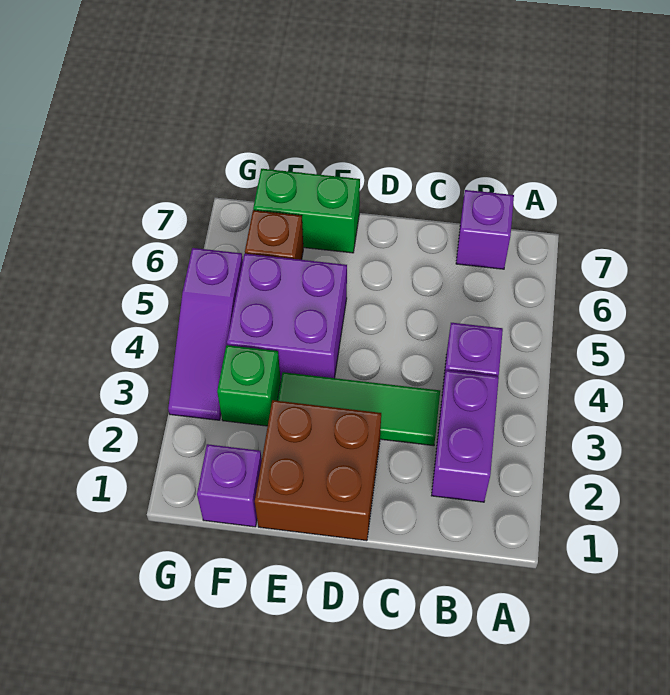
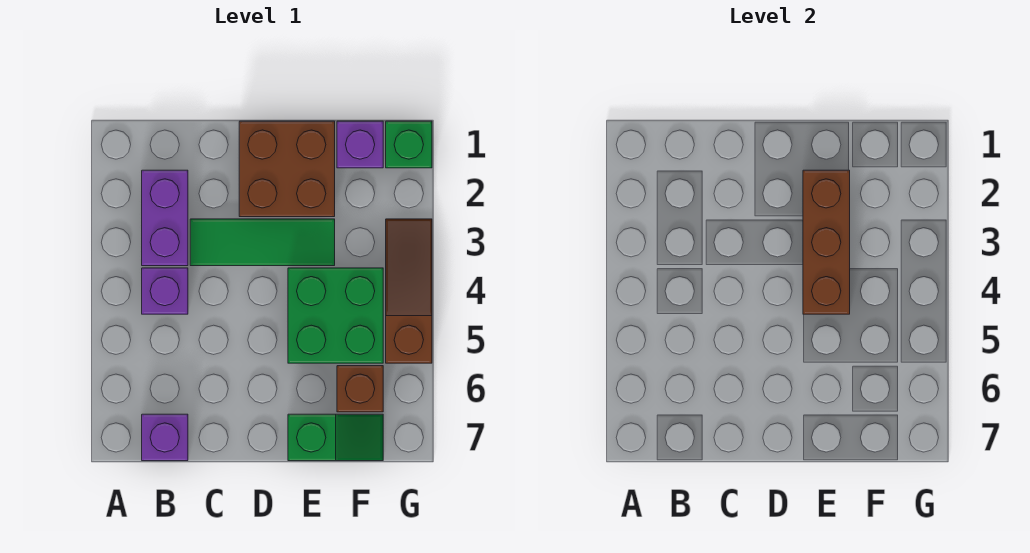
none -> brown brick E2:E4 level 2
purple brick E4:F5 level 1 -> green brick E4:F5 level 1
green brick E7:F7 level 1 -> green slope E7:F7 level 1 top E
green brick F3 level 1 -> green brick G1 level 1
purple slope G3:G5 level 1 top 5 -> brown slope G3:G5 level 1 top 5

